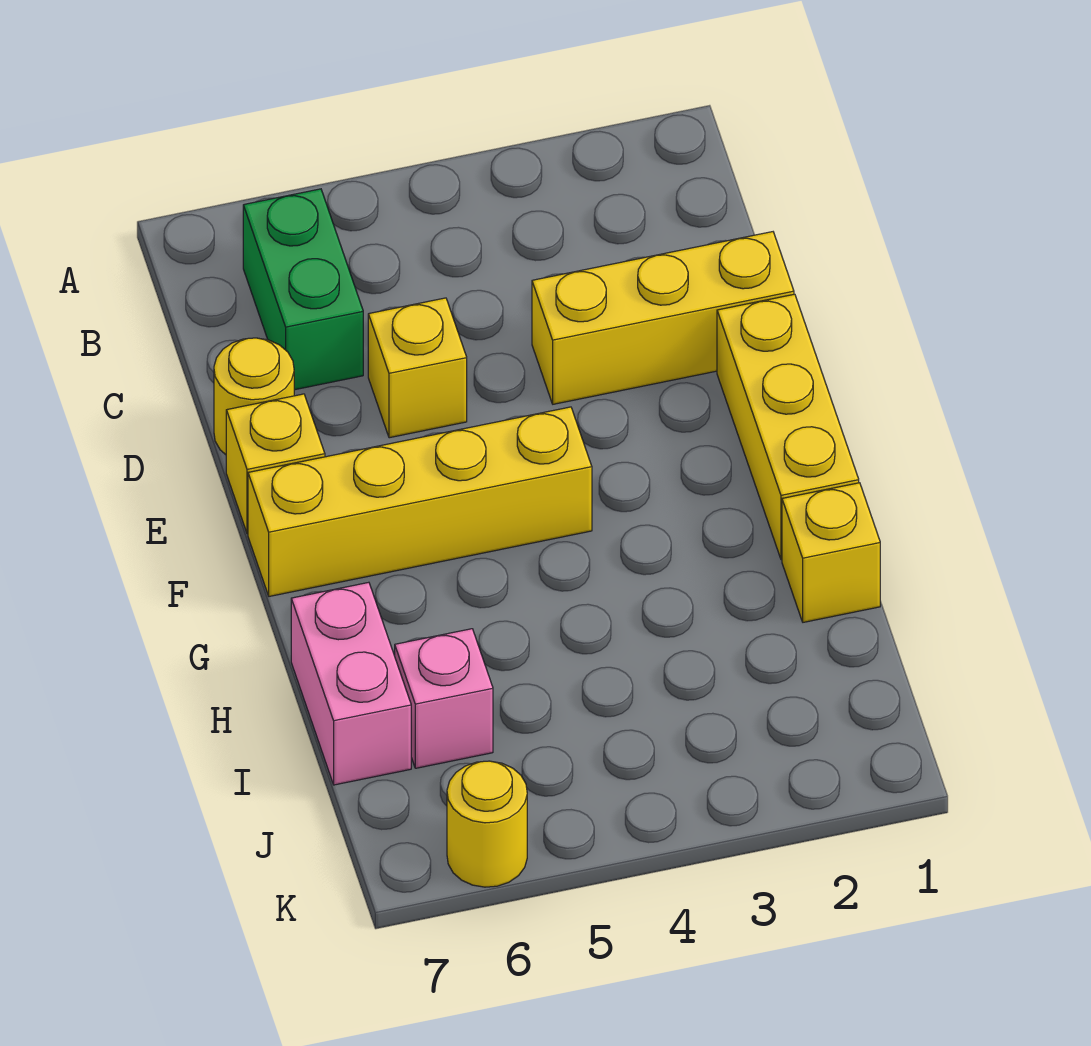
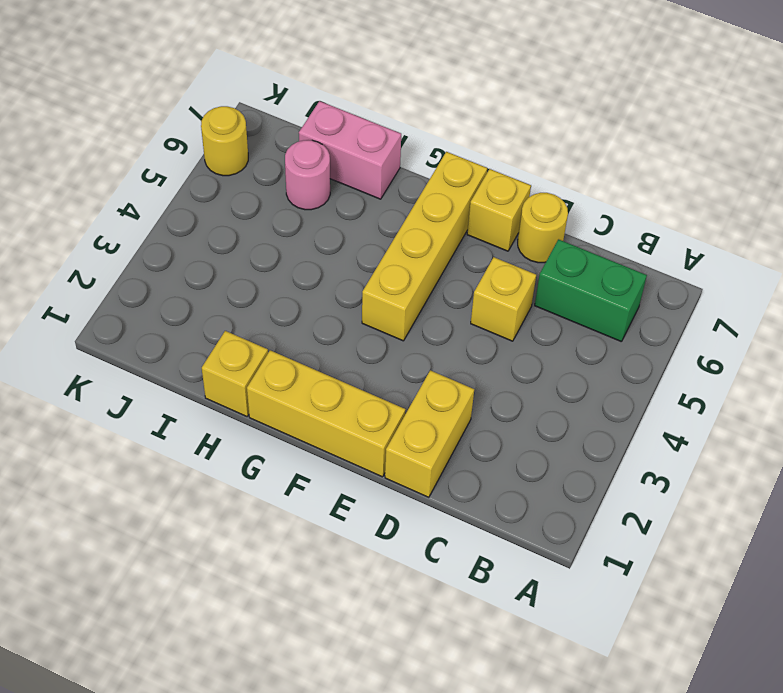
yellow brick D1:D3 level 1 -> yellow brick D1:D2 level 1
pink brick I6 level 1 -> pink round brick I6 level 1

